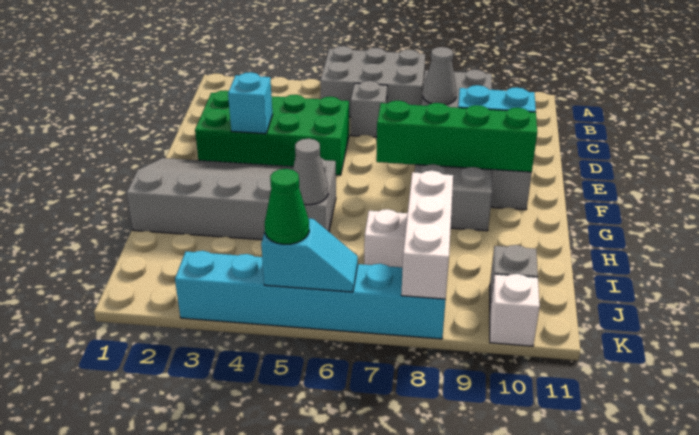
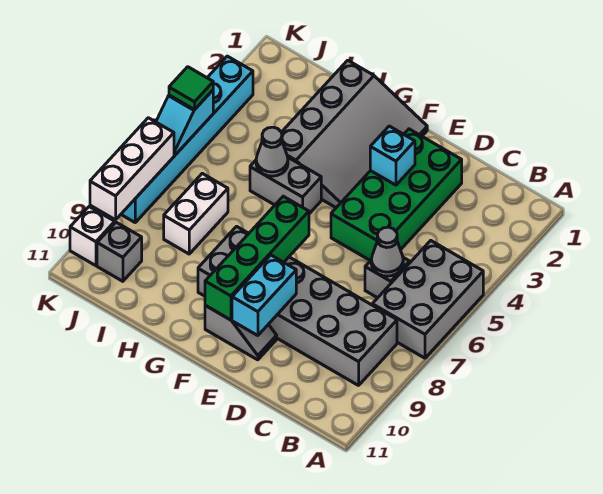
grey cone C8 level 2 -> grey cone C6 level 2
white brick I8:K8 level 2 -> white brick K7:K9 level 2
green cone K5 level 3 -> green tile K5 level 3

